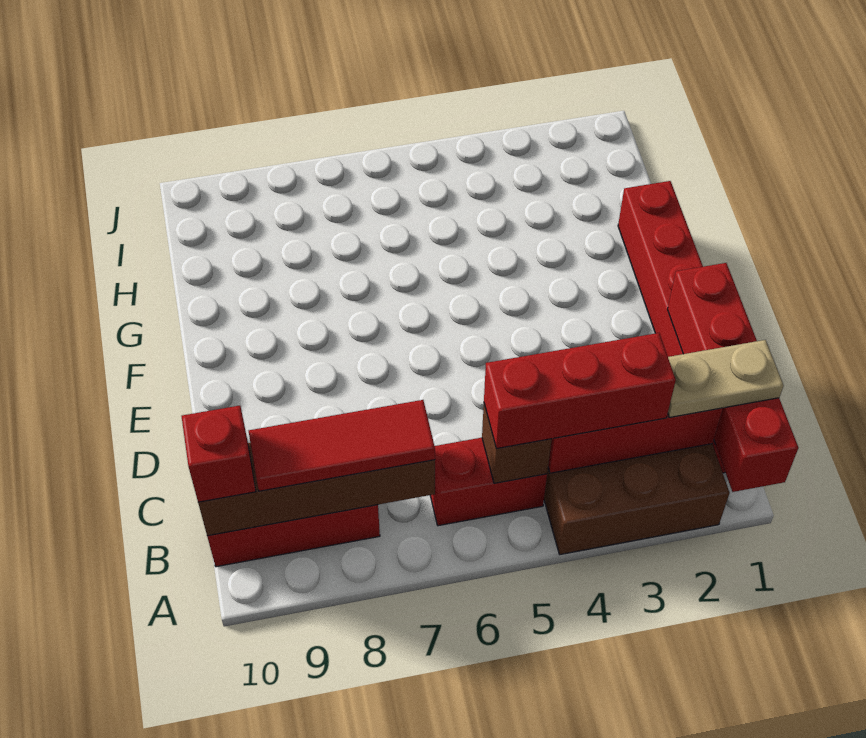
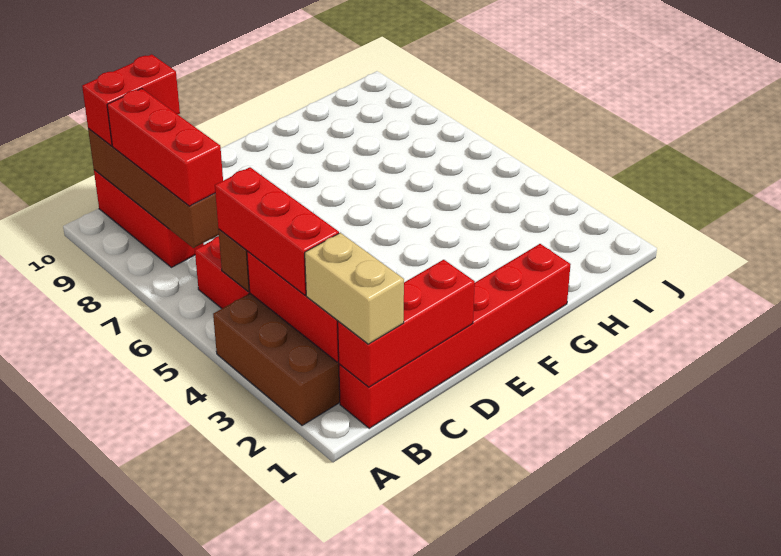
red brick A1:D1 level 2 -> red brick B1:D1 level 2
tan plate B1:B2 level 3 -> tan brick B1:B2 level 3
red tile B7:B9 level 3 -> red brick B7:B9 level 3
red brick B10 level 3 -> red brick B10:C10 level 3

